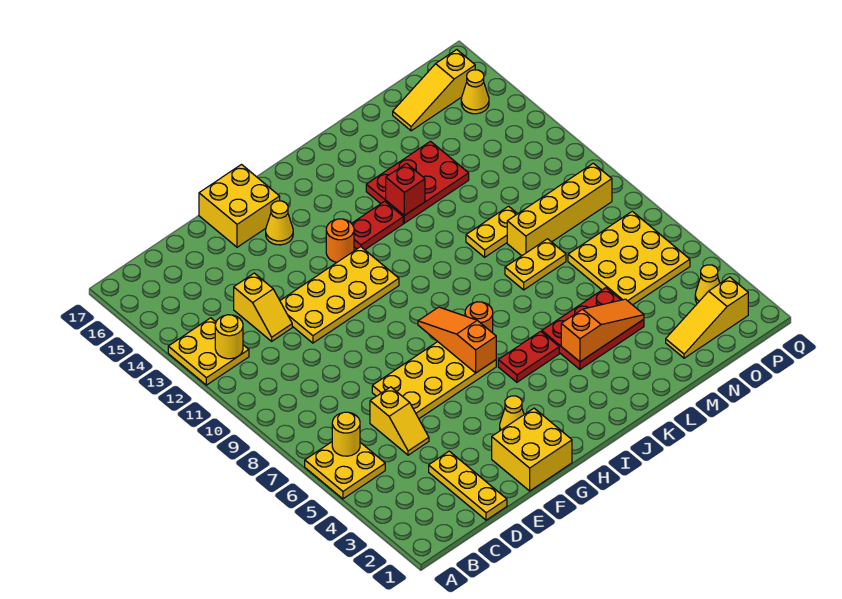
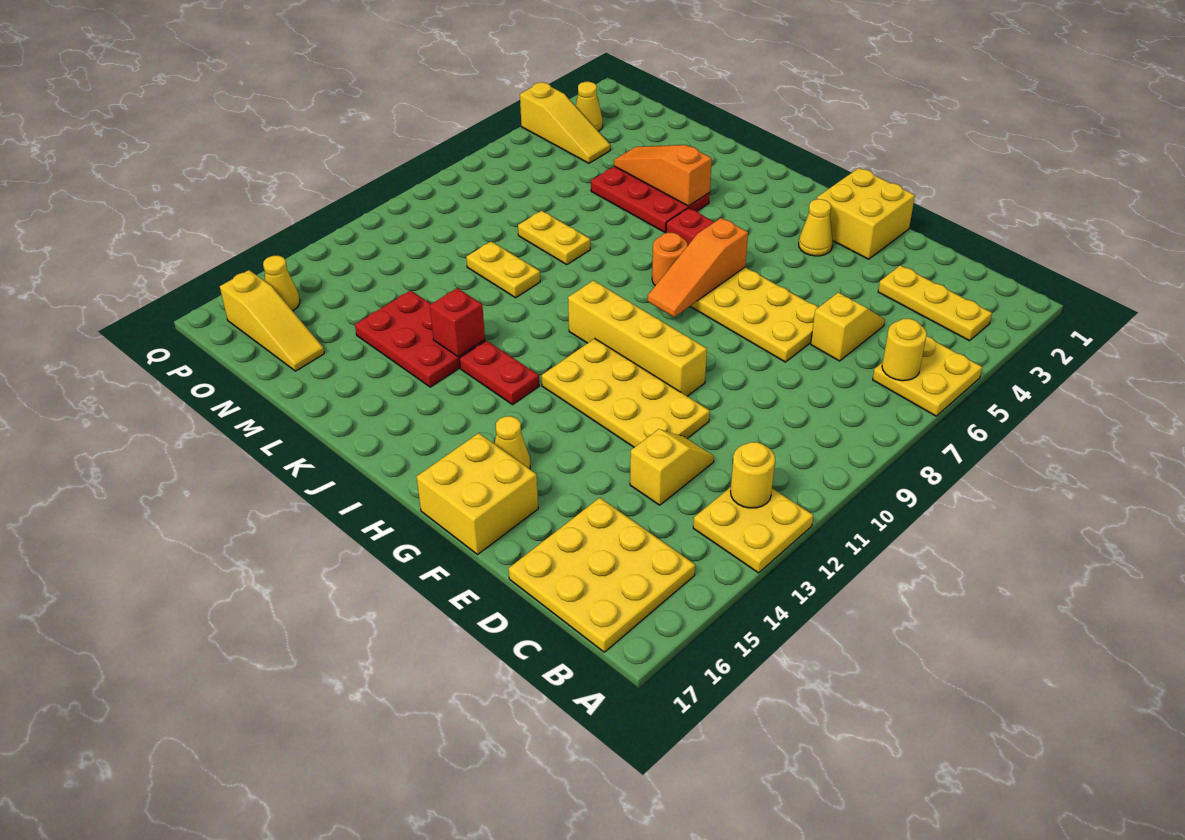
yellow plate D1:D3 level 1 -> yellow plate B3:D3 level 1
orange round brick H13 level 1 -> none
yellow brick M9:P9 level 1 -> yellow brick F10:I10 level 1
yellow slope N2:P2 level 1 top P -> yellow slope O4:Q4 level 1 top Q
yellow plate N5:P7 level 1 -> yellow plate B15:D17 level 1

